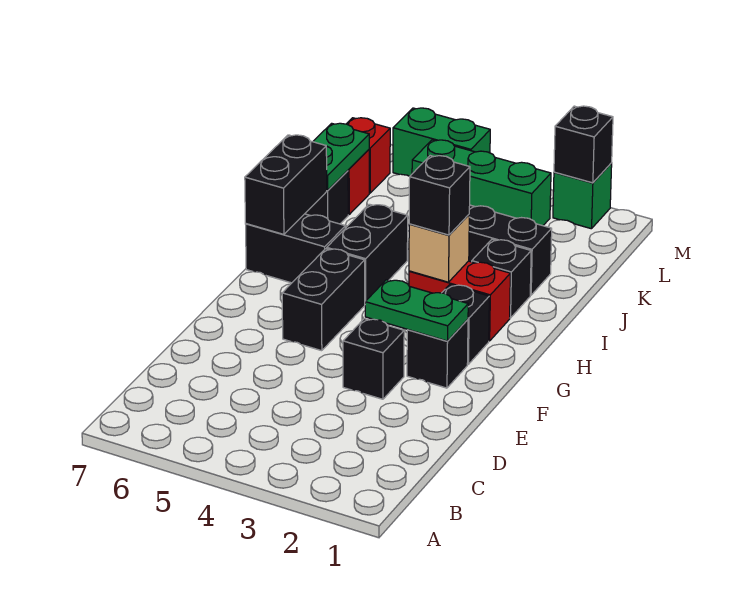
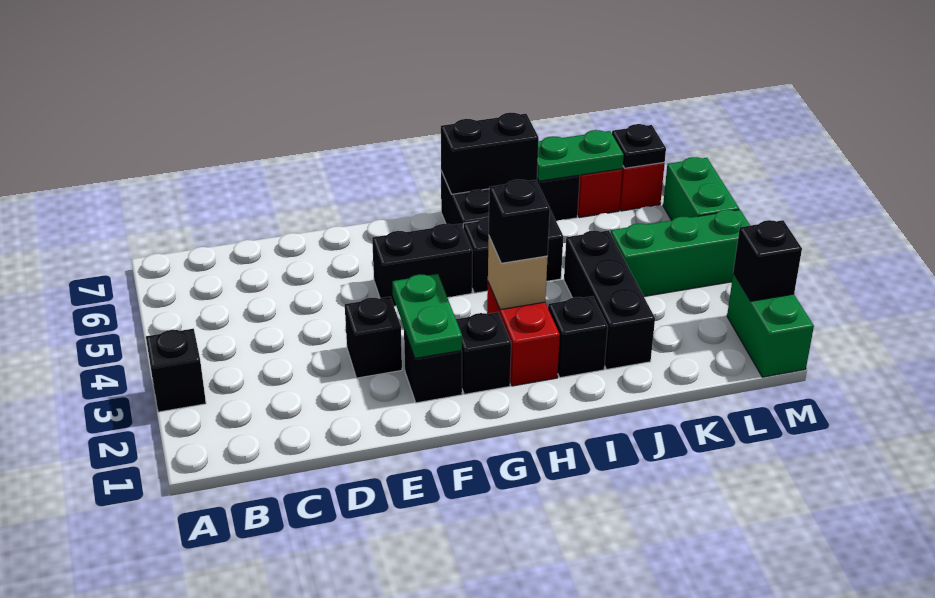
none -> black brick A3 level 1
green brick L3:L5 level 1 -> green brick K4:M4 level 1
none -> black plate L7 level 2
green brick M2 level 1 -> green brick M1:M2 level 1

